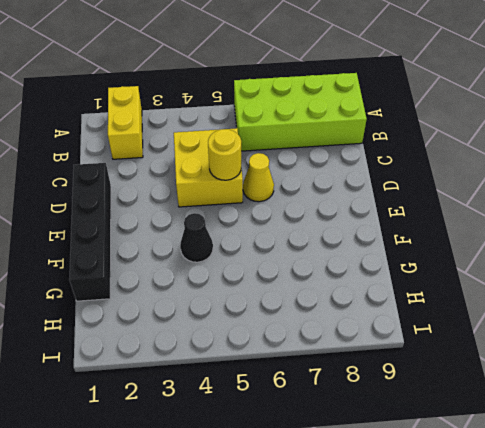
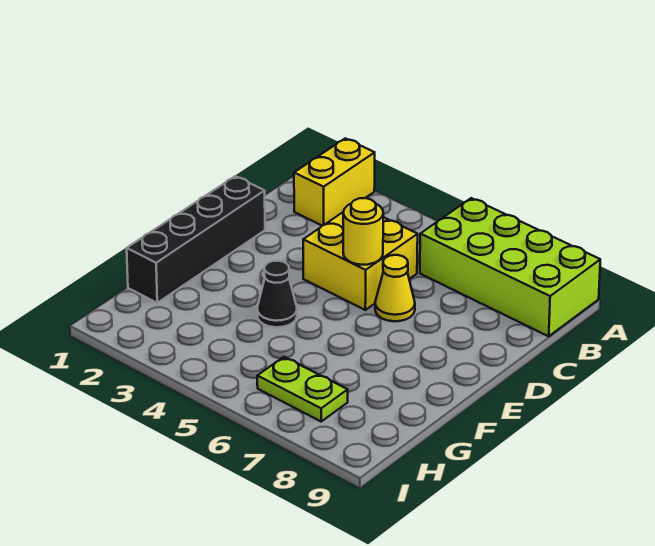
none -> lime plate H6:H7 level 1

